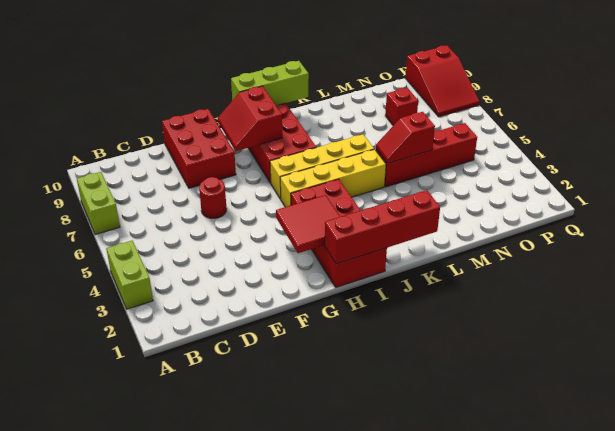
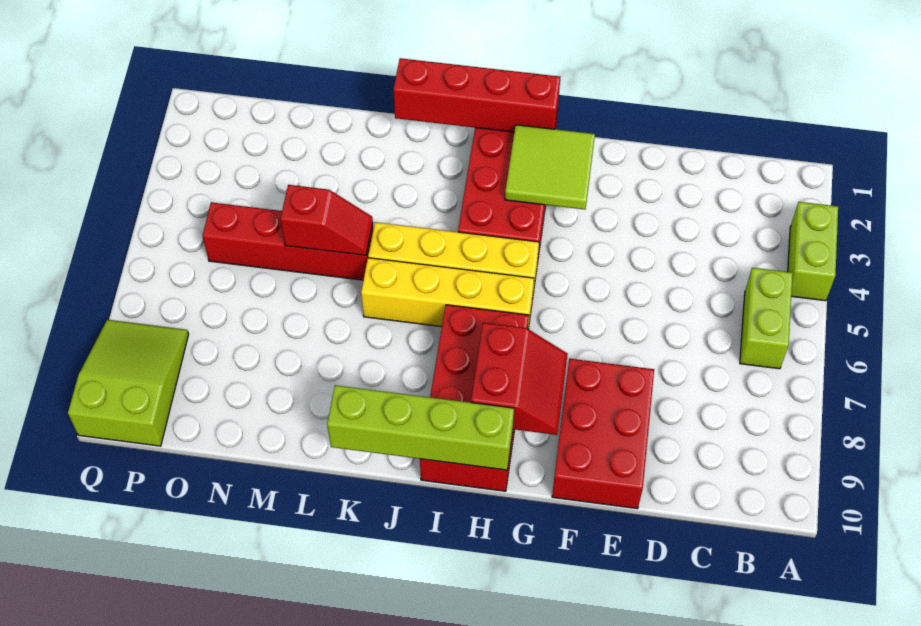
lime brick A7:A8 level 1 -> lime brick B5:B6 level 1
red round brick E6 level 1 -> none
red tile G2:H3 level 2 -> lime tile G2:H3 level 2
lime brick H10:J10 level 2 -> lime brick H10:K10 level 2
red brick N8 level 1 -> none
red slope P8:Q10 level 1 top 10 -> lime slope P8:Q10 level 1 top 10

